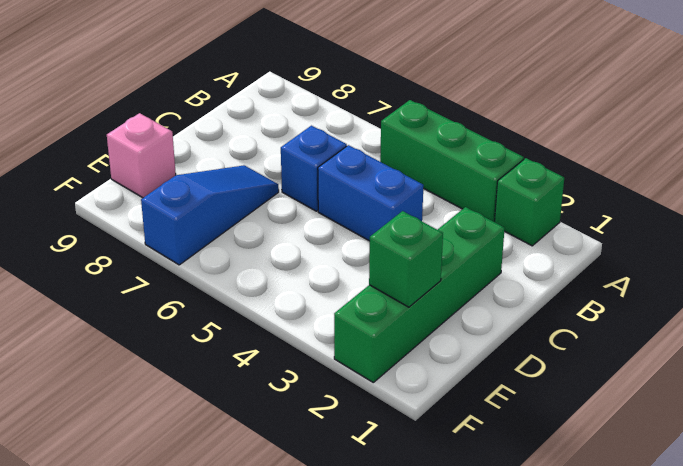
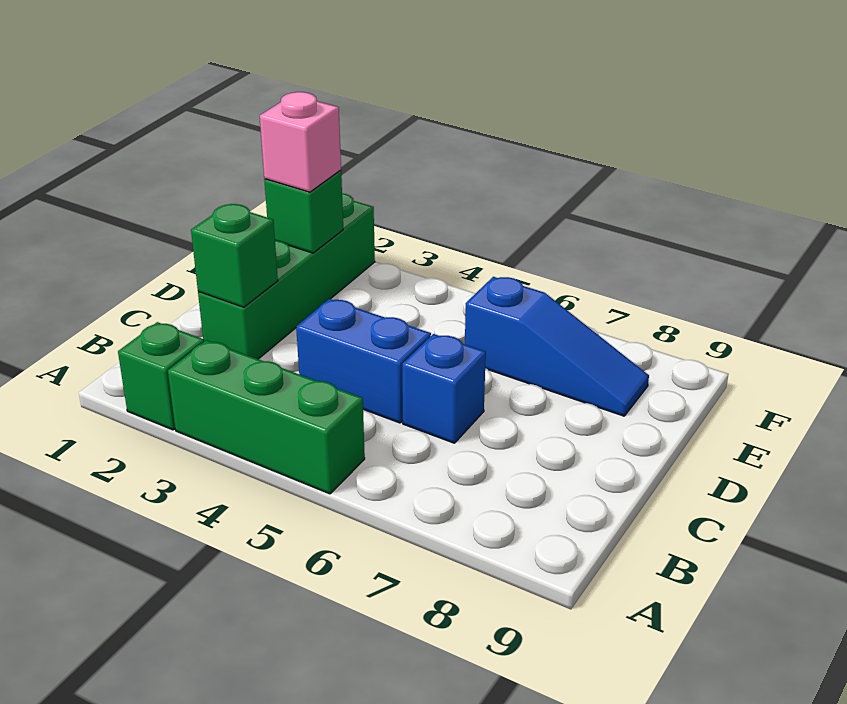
none -> green brick C2 level 2
blue slope D7:F7 level 1 top F -> blue slope E6:E8 level 1 top 6
pink brick E9 level 1 -> pink brick E2 level 3

